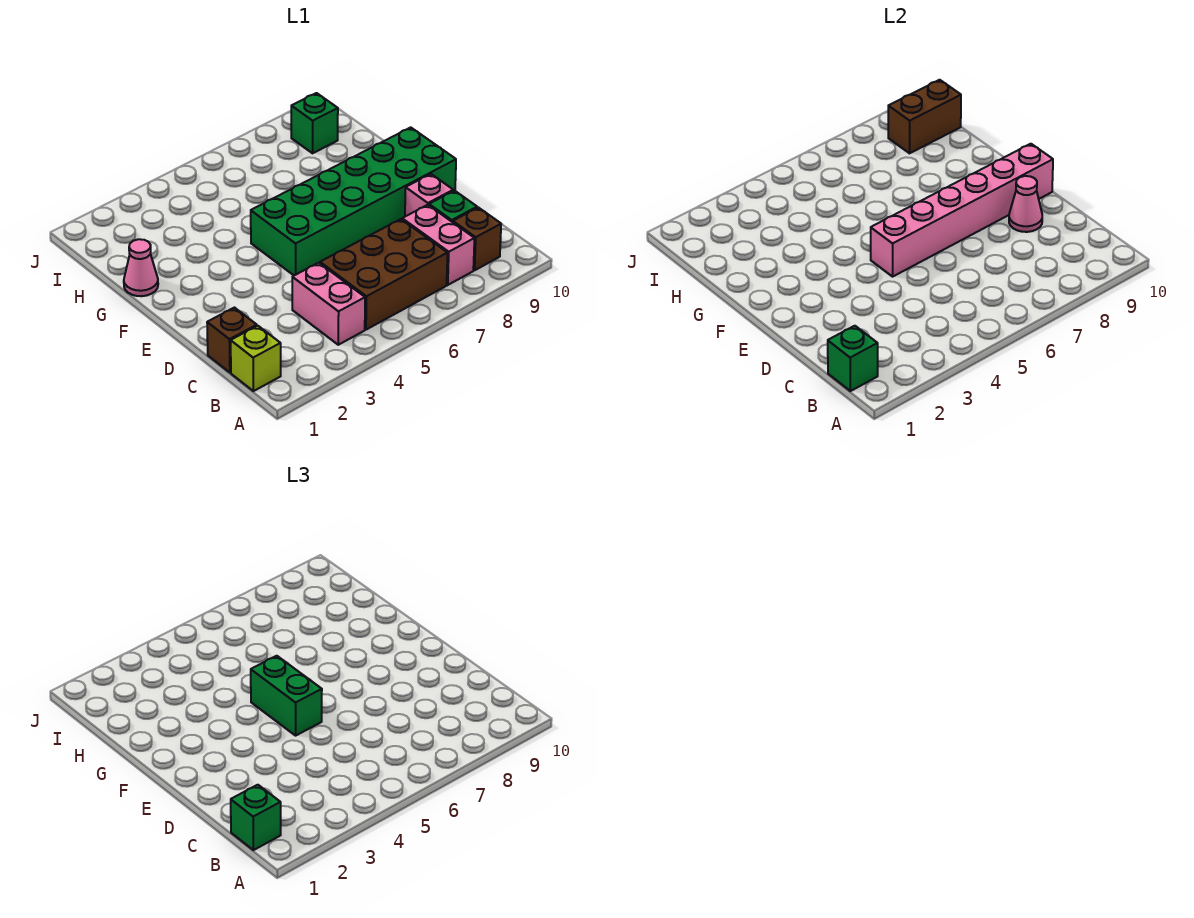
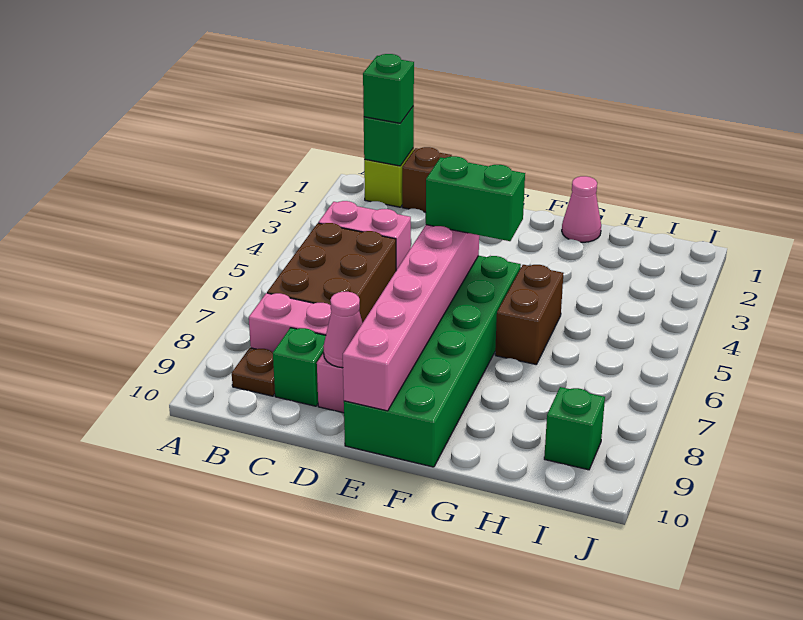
brown brick B9 level 1 -> brown plate B9 level 1
brown brick I9:I10 level 2 -> brown brick G5:G6 level 1

